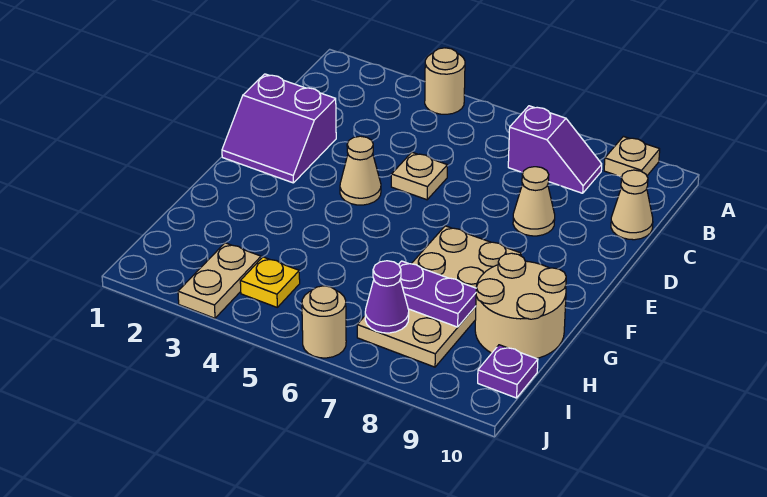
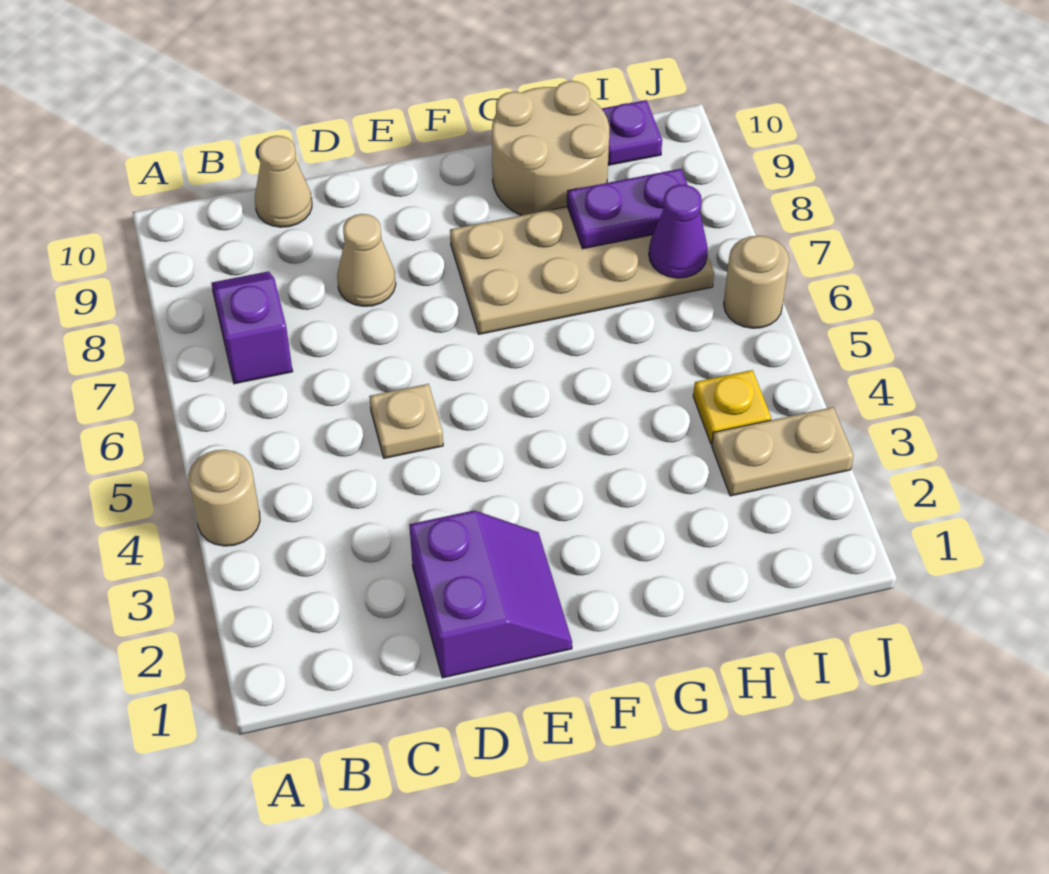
tan plate A9 level 1 -> none
tan cone E4 level 1 -> none
purple plate H7:H8 level 2 -> purple plate H8:I8 level 2

